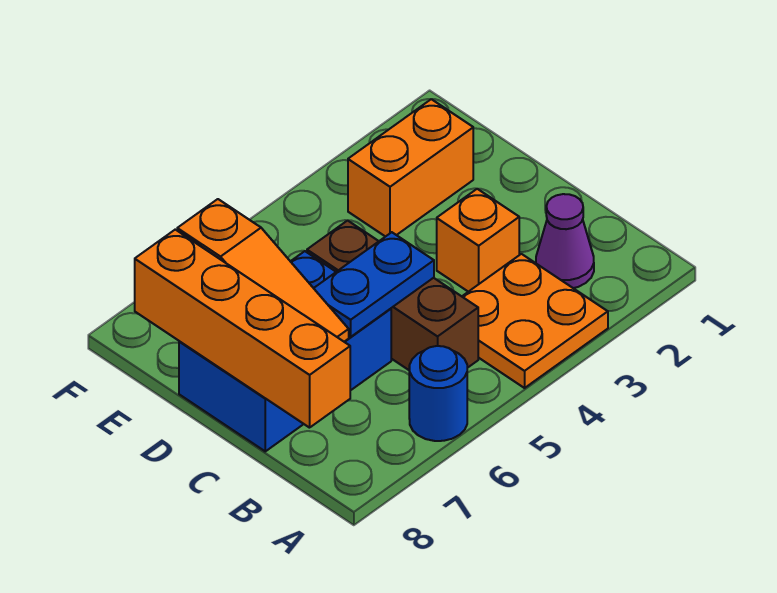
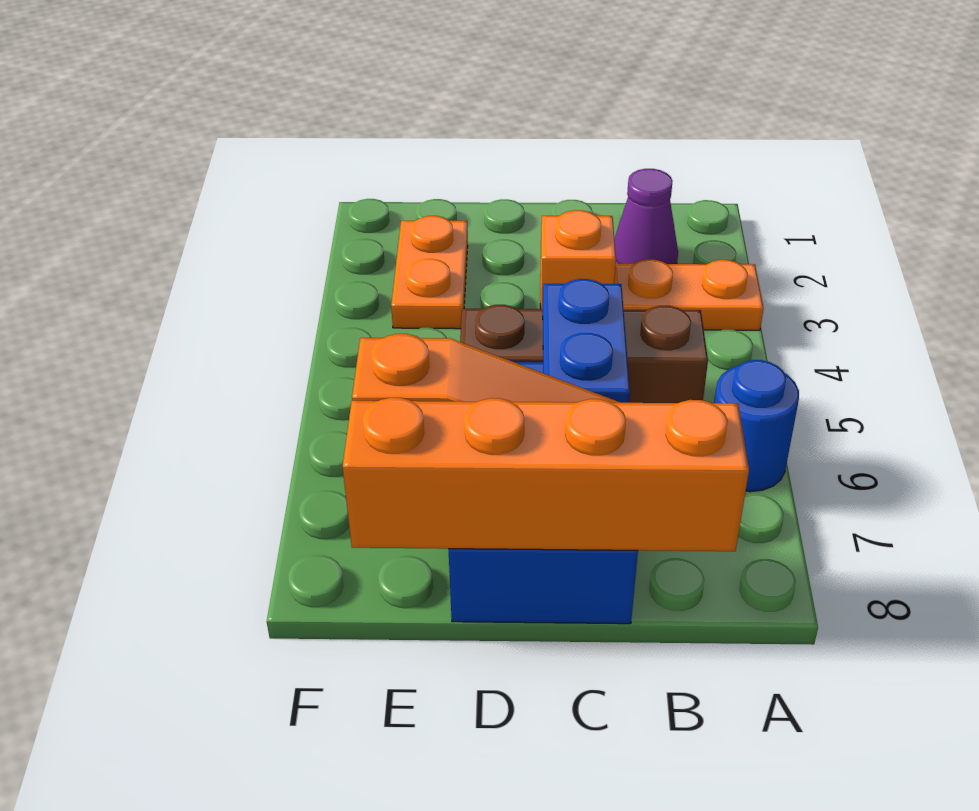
orange plate A3:B4 level 1 -> orange plate A3:B3 level 1
orange brick E2:E3 level 1 -> orange plate E2:E3 level 1

